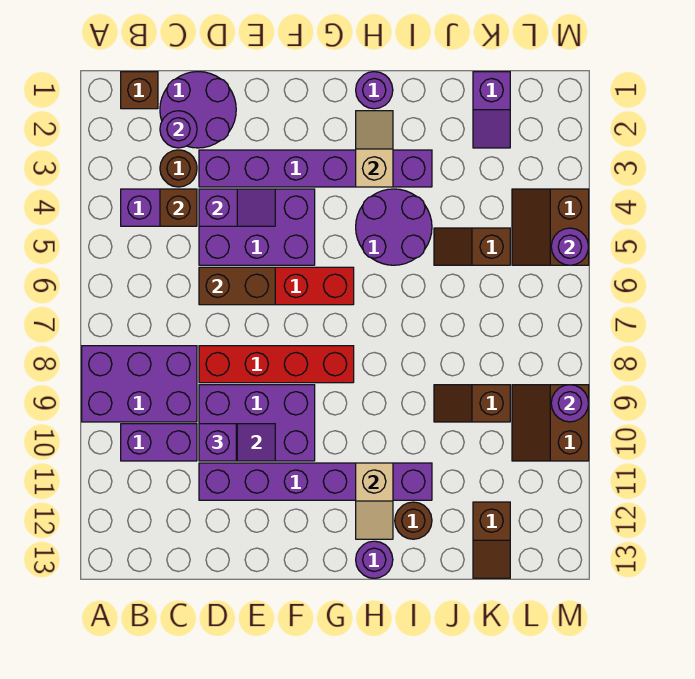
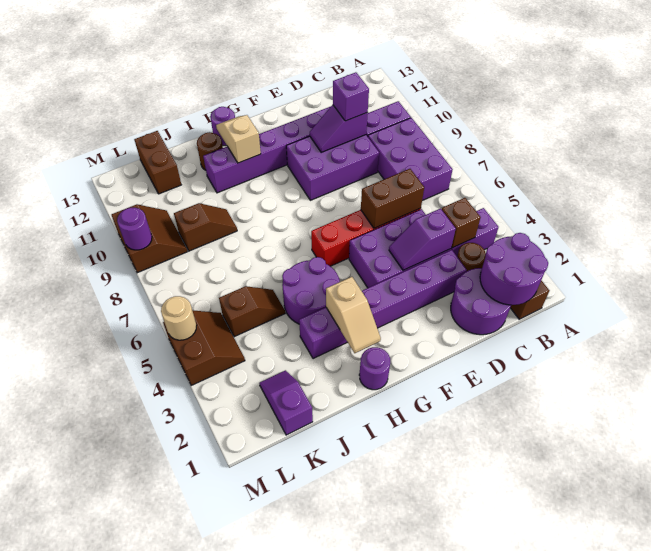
purple brick A8:C9 level 1 -> purple brick B7:C9 level 1
purple round brick C2 level 2 -> purple round brick B1:C2 level 2
red brick D8:G8 level 1 -> none
brown slope K12:K13 level 1 top 12 -> brown brick K12:K13 level 1
purple round brick M5 level 2 -> tan round brick M5 level 2

